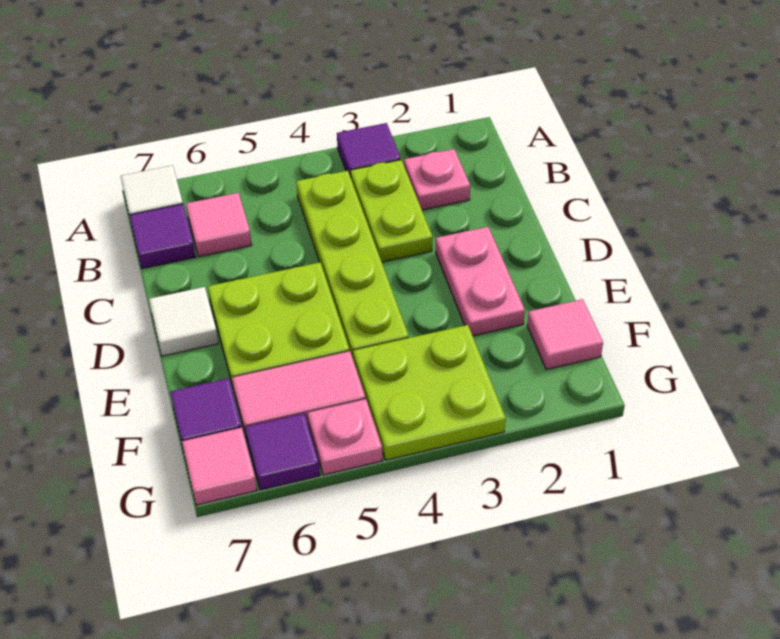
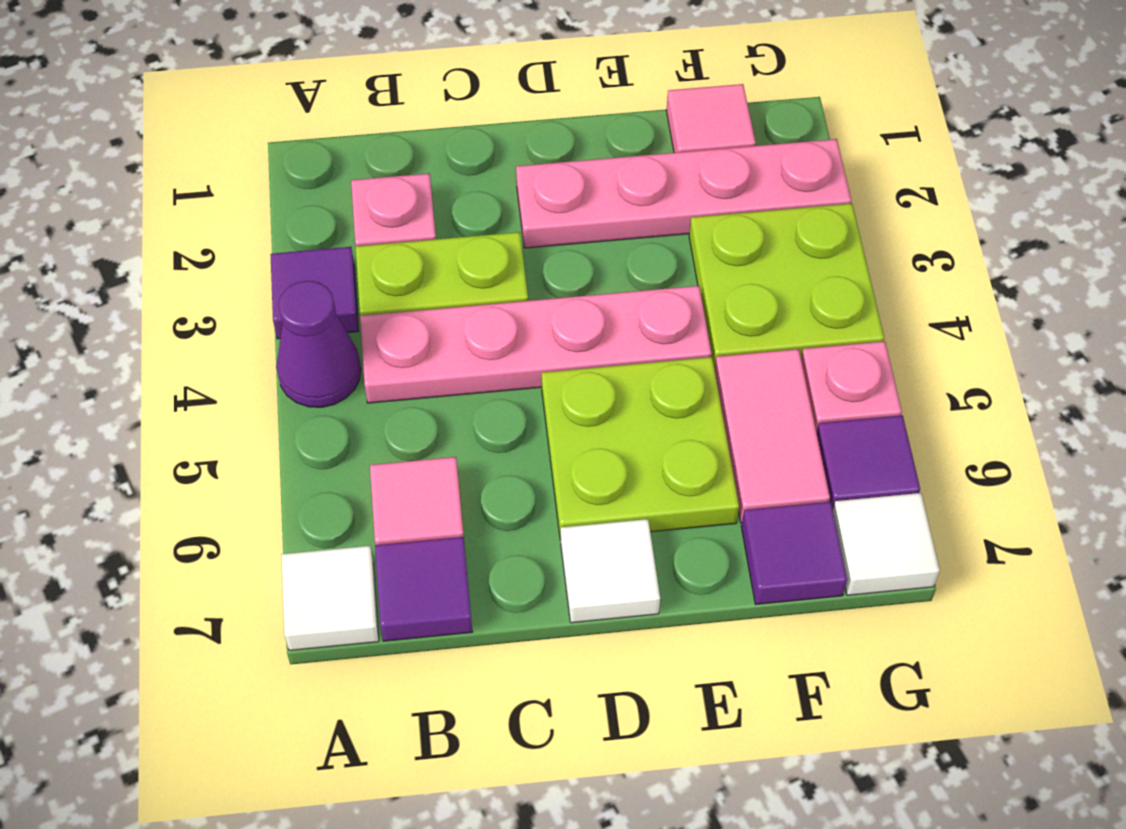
none -> purple cone A4 level 1
lime plate B4:E4 level 1 -> pink plate B4:E4 level 1
pink plate D2:E2 level 1 -> pink plate D2:G2 level 1
pink tile G7 level 1 -> white tile G7 level 1

